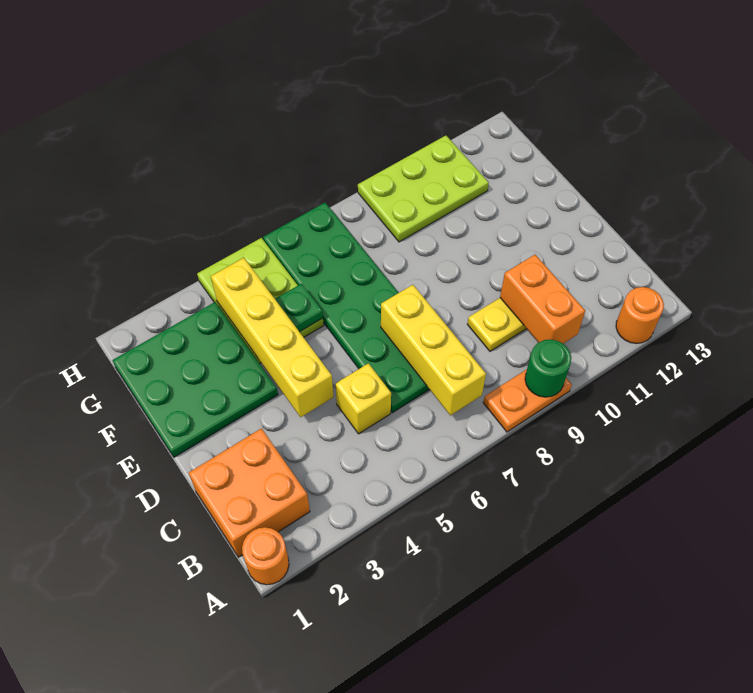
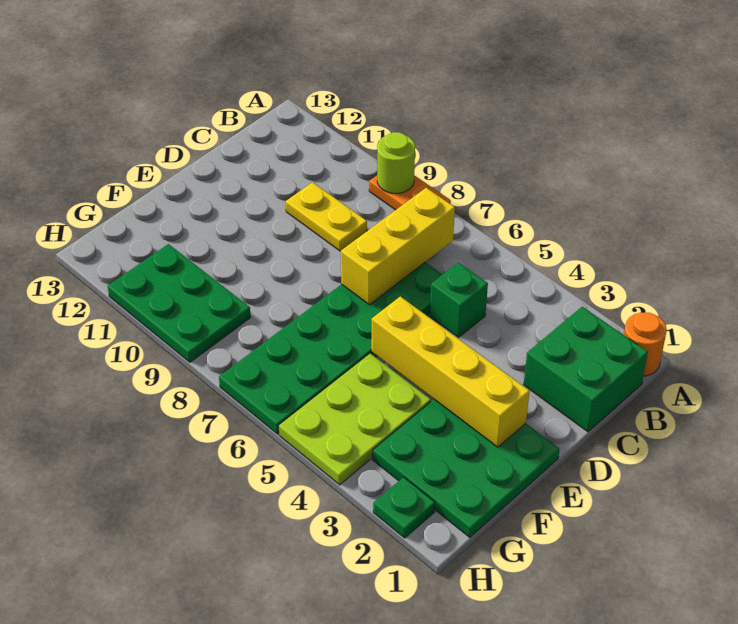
green round brick A9 level 2 -> lime round brick A9 level 2
orange round brick A12 level 1 -> none
orange brick B1:C2 level 1 -> green brick B1:C2 level 1
orange brick B10:C10 level 2 -> none
yellow brick C5 level 1 -> green brick C5 level 1
yellow brick D4:G4 level 2 -> yellow brick E2:E5 level 2
green plate F5 level 2 -> green plate H2 level 1
lime plate G9:H11 level 1 -> green plate G9:H11 level 1

